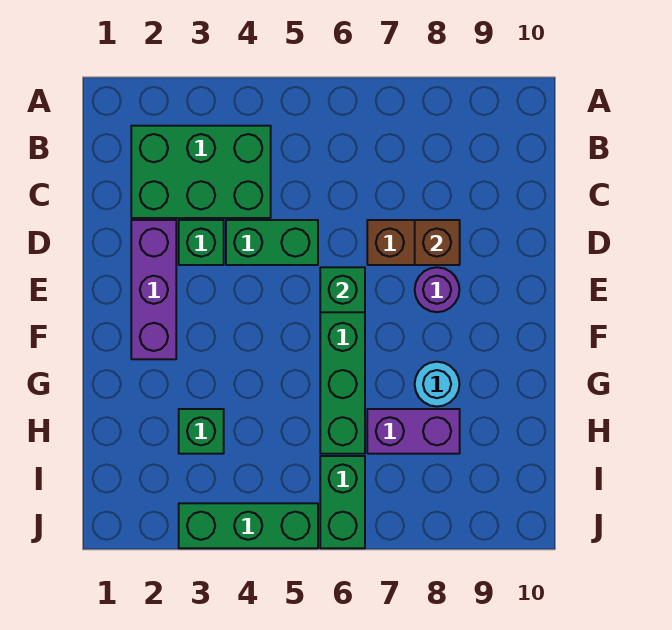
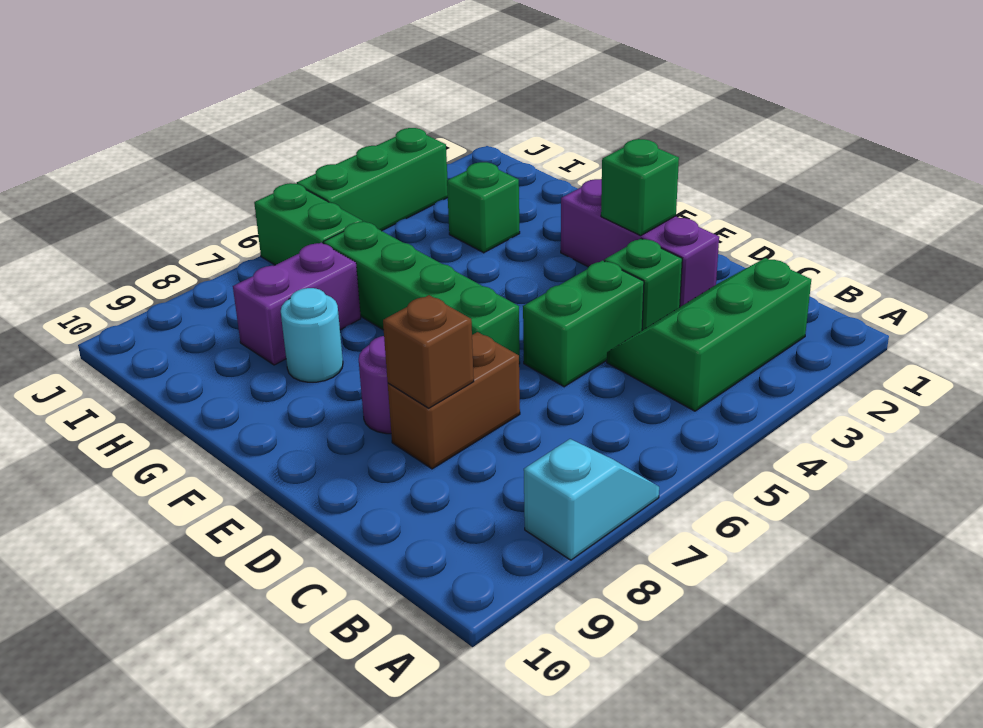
none -> cyan slope A7:A8 level 1 top 8
green brick B2:C4 level 1 -> green slope B2:C4 level 1 top B
green brick E6 level 2 -> green brick E2 level 2

